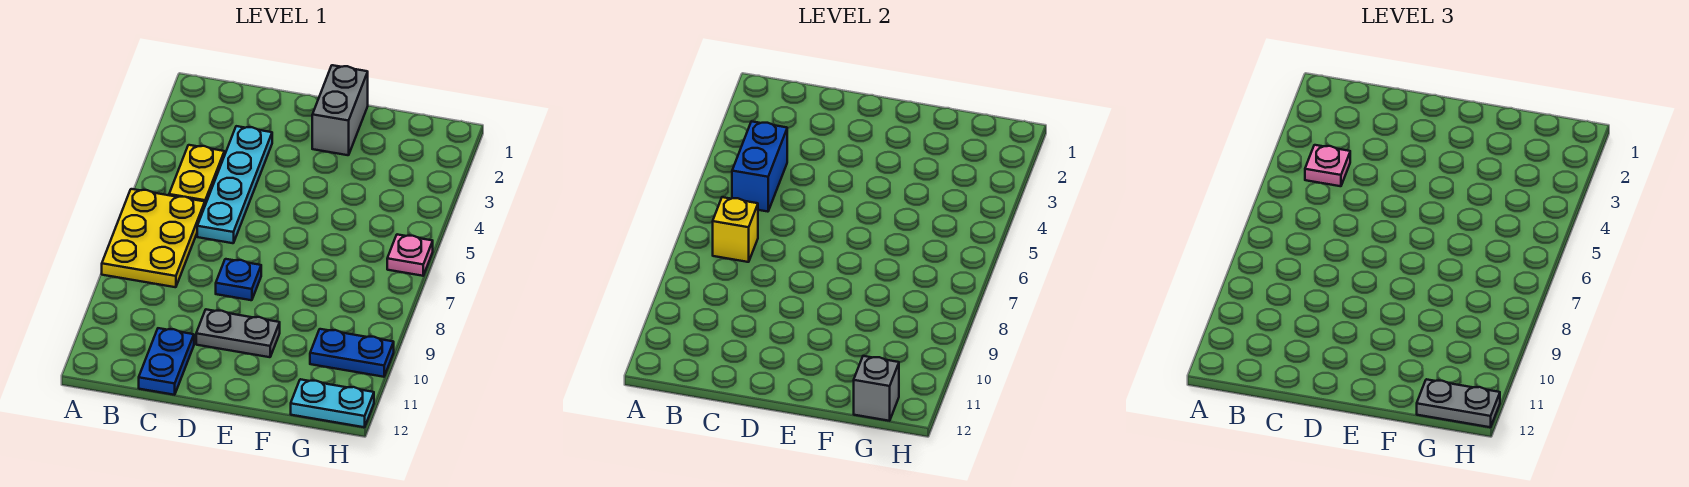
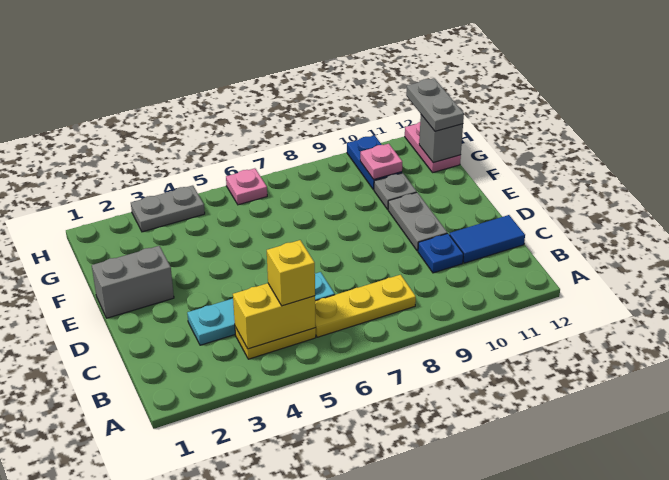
yellow plate A6:B8 level 1 -> yellow plate B6:B8 level 1
blue brick B4:B5 level 2 -> yellow brick B4:B5 level 2
pink plate B4 level 3 -> pink plate G10 level 2
yellow brick B7 level 2 -> yellow brick B5 level 3
blue plate C11:C12 level 1 -> blue tile C11:C12 level 1
blue plate D8 level 1 -> blue plate C10 level 1
none -> grey plate F10 level 1
cyan plate G12:H12 level 1 -> pink plate G12:H12 level 1
none -> grey plate H3:H4 level 1

